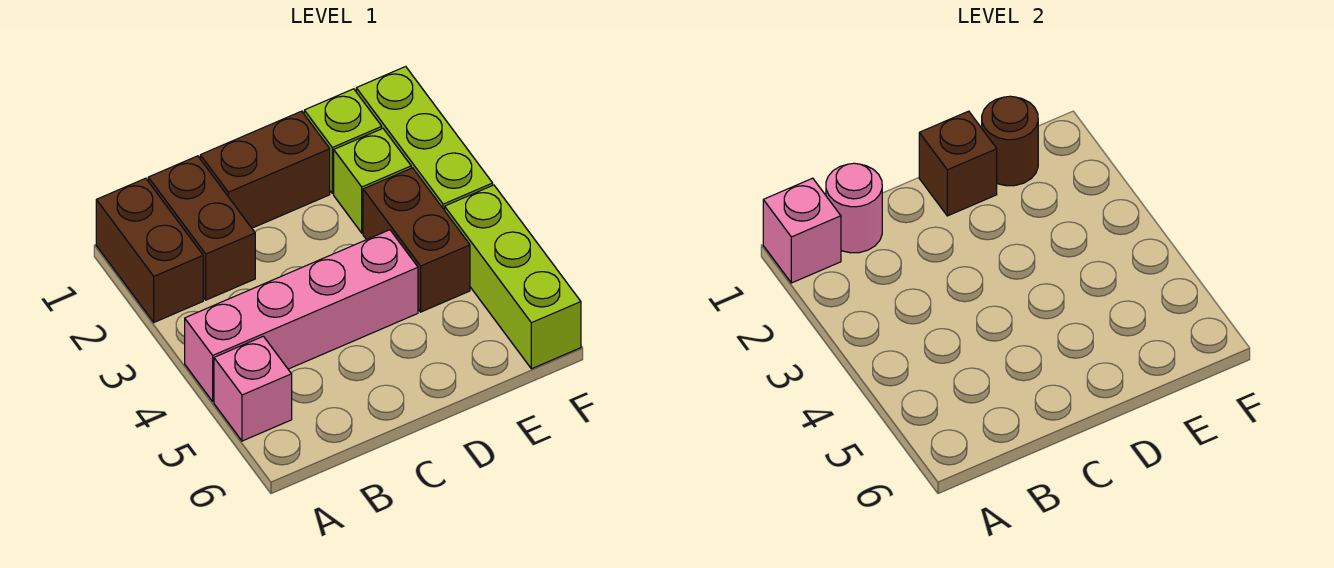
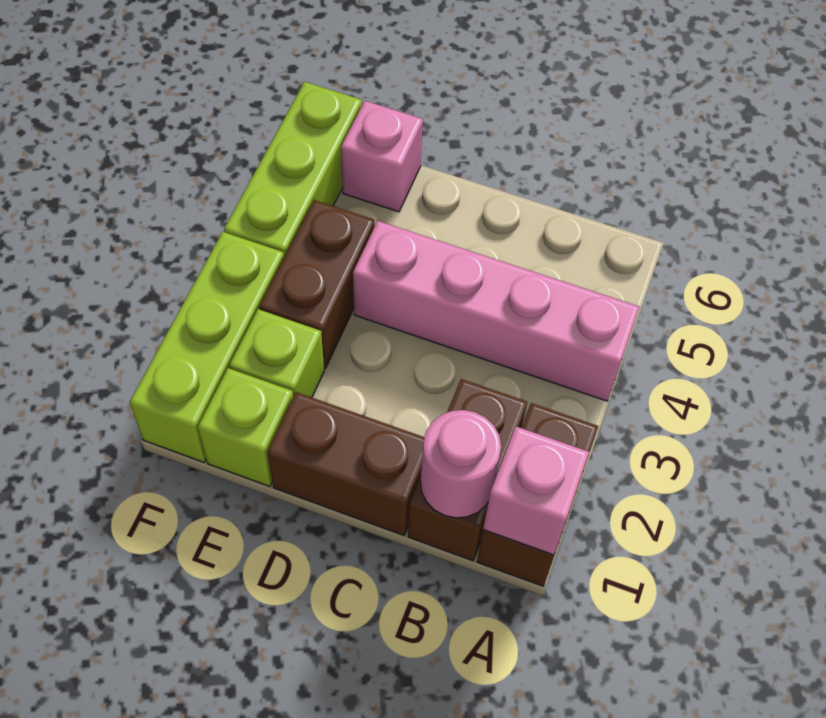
pink brick A5 level 1 -> pink brick E6 level 1
brown brick D1 level 2 -> none
brown round brick E1 level 2 -> none

